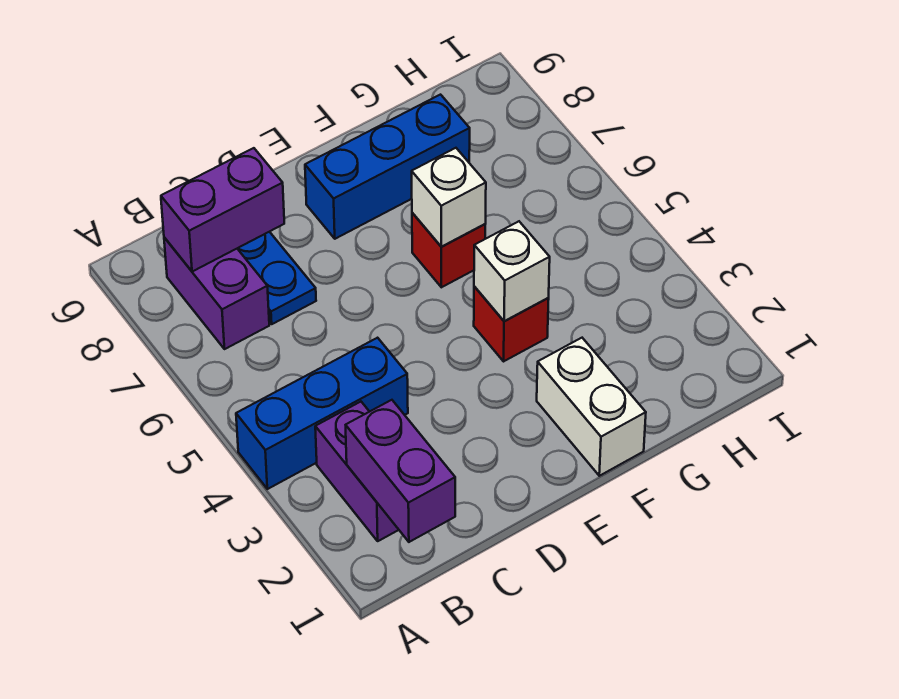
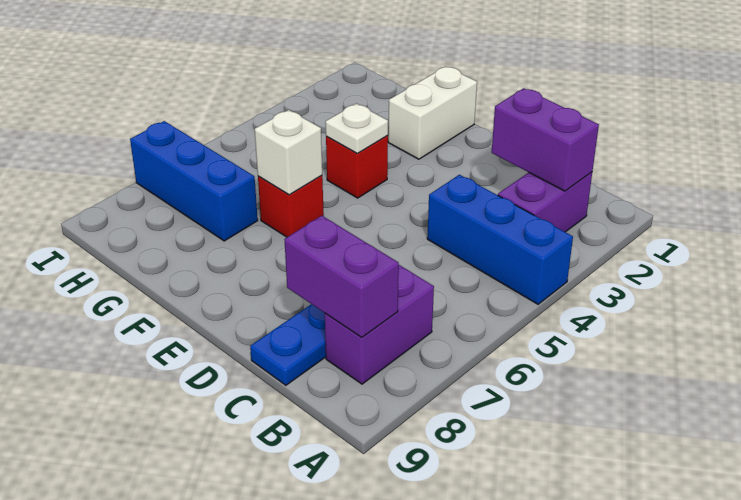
purple brick B1:B2 level 2 -> purple brick B2:C2 level 2
blue brick E8:G8 level 1 -> blue brick G7:I7 level 1
white brick F4 level 2 -> white plate F4 level 2

